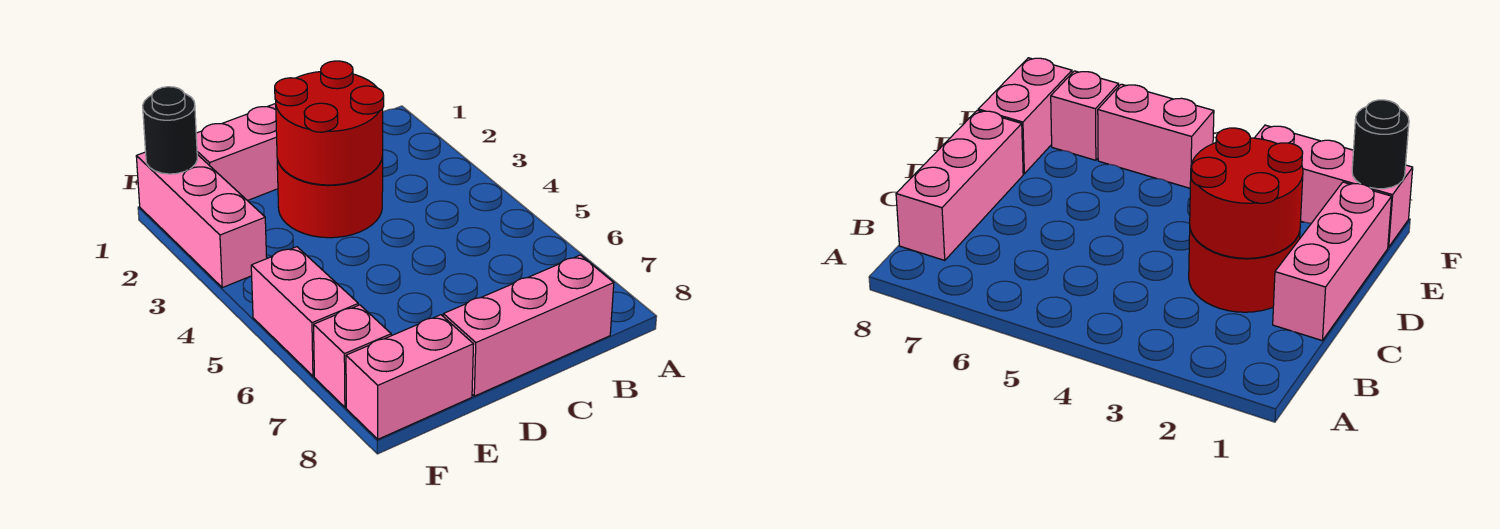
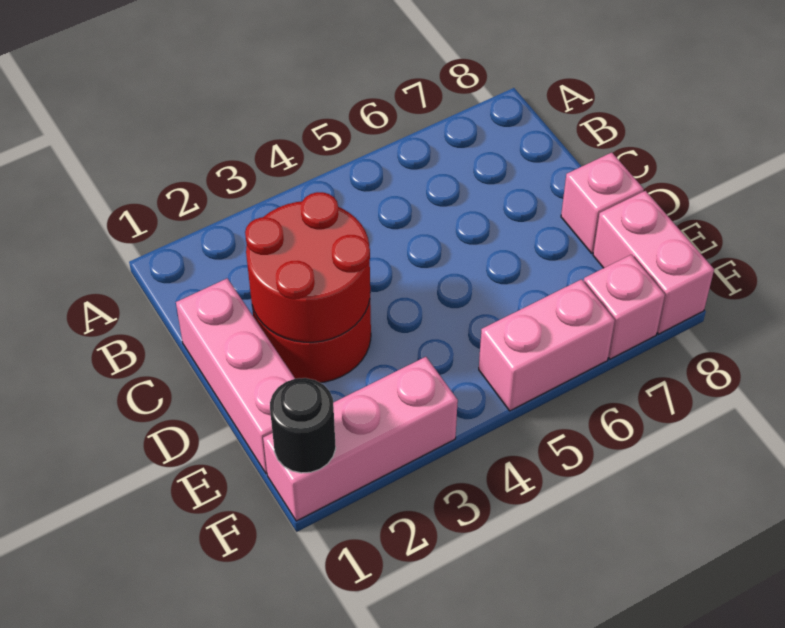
pink brick B8:D8 level 1 -> pink brick D8 level 1

